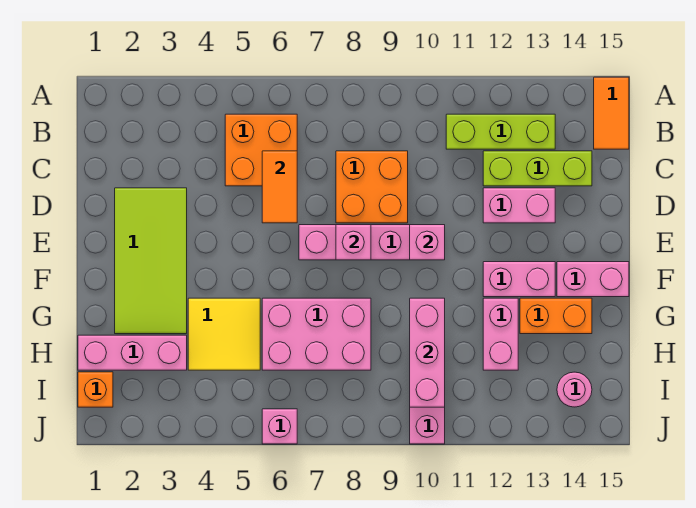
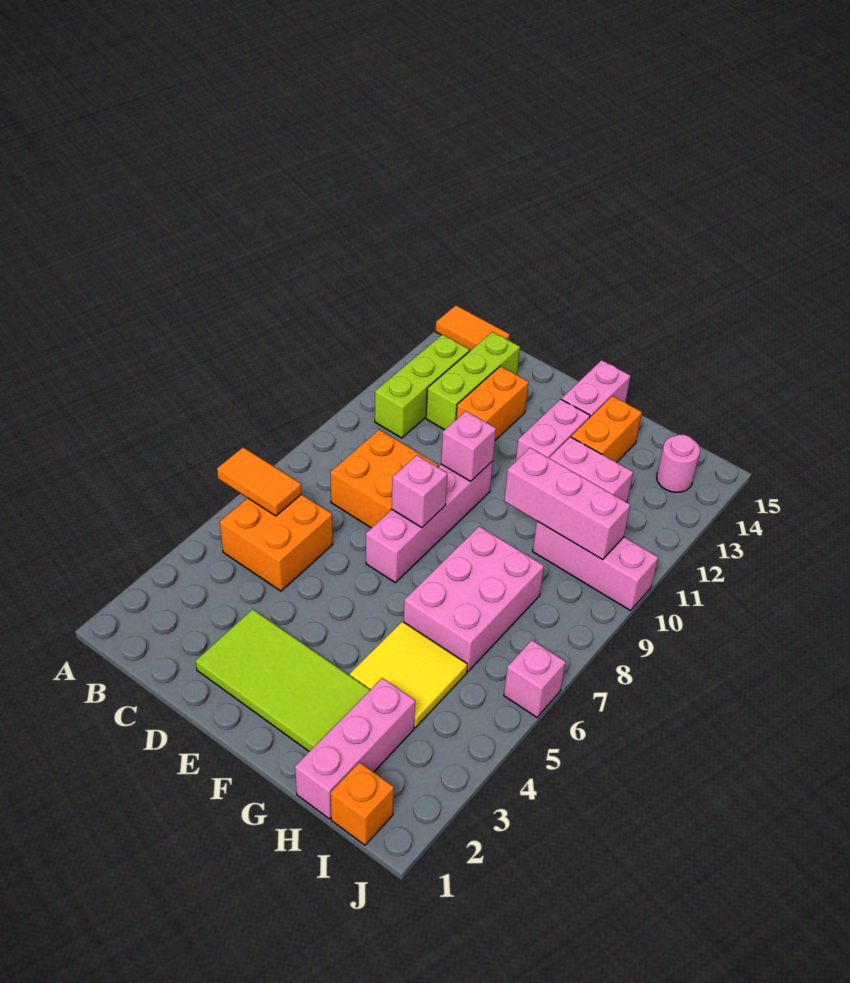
orange tile C6:D6 level 2 -> orange tile A6:B6 level 2
pink brick D12:D13 level 1 -> orange brick D12:D13 level 1

